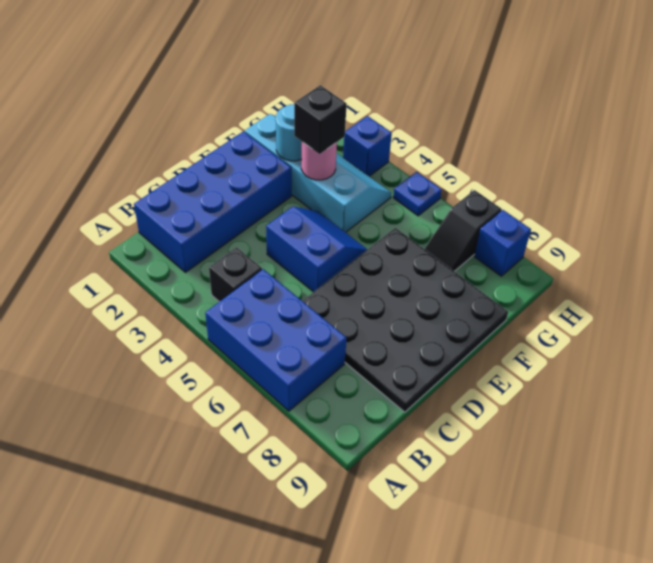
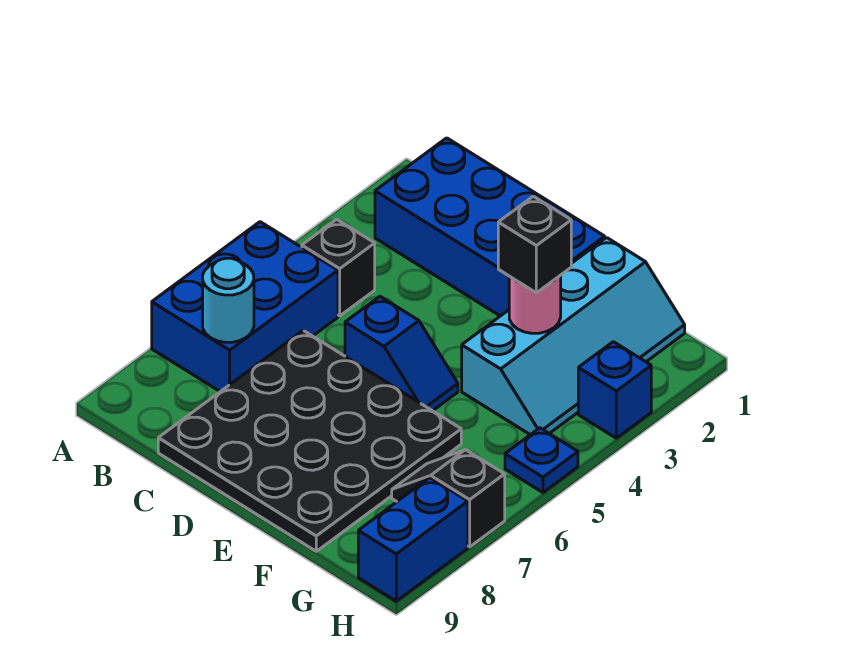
blue slope D4:E5 level 1 top D -> blue slope D5:E5 level 1 top D
cyan round brick F2 level 2 -> cyan round brick B7 level 2
blue brick H8 level 1 -> blue brick H8:H9 level 1

